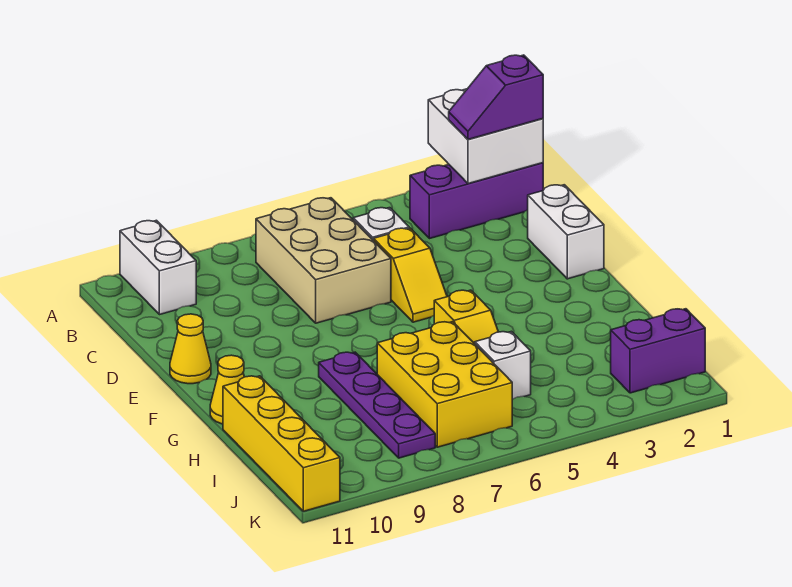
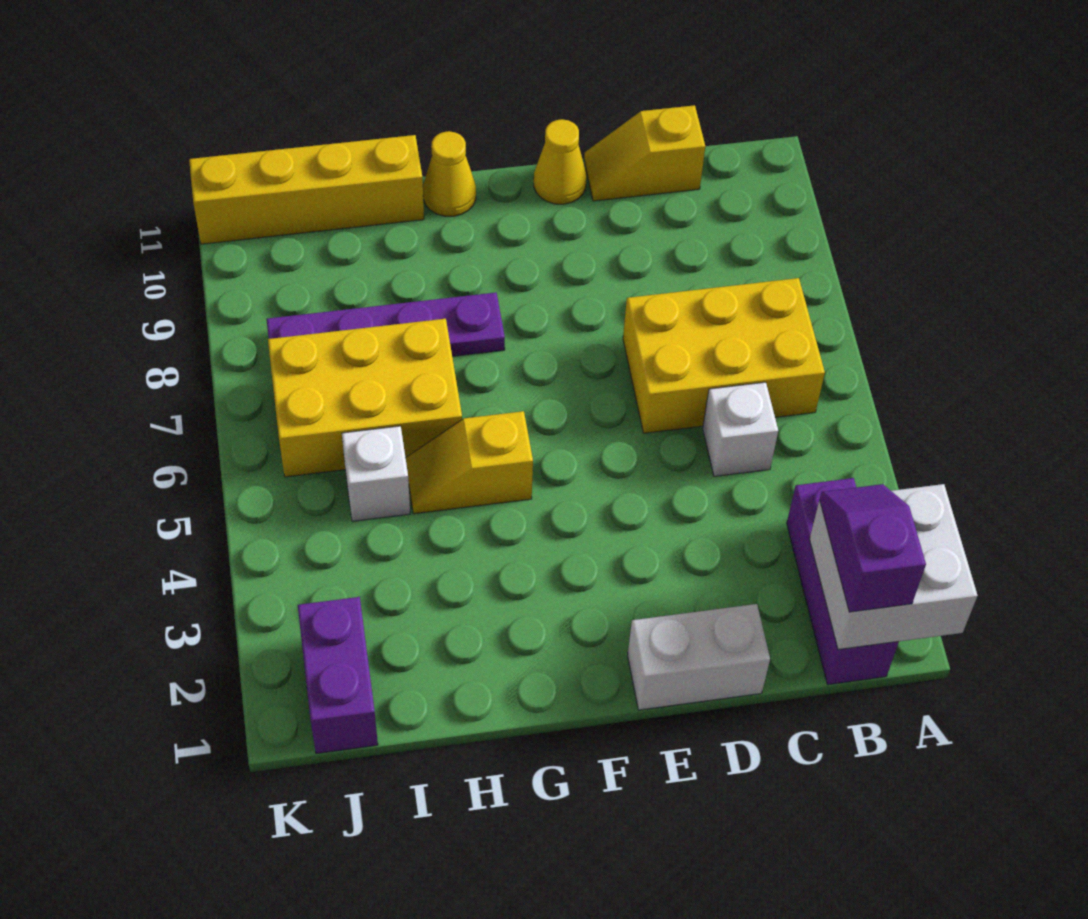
white brick A10:B10 level 1 -> none
tan brick B6:D7 level 1 -> yellow brick B6:D7 level 1
yellow slope D5:E5 level 1 top D -> yellow slope C11:D11 level 1 top C

